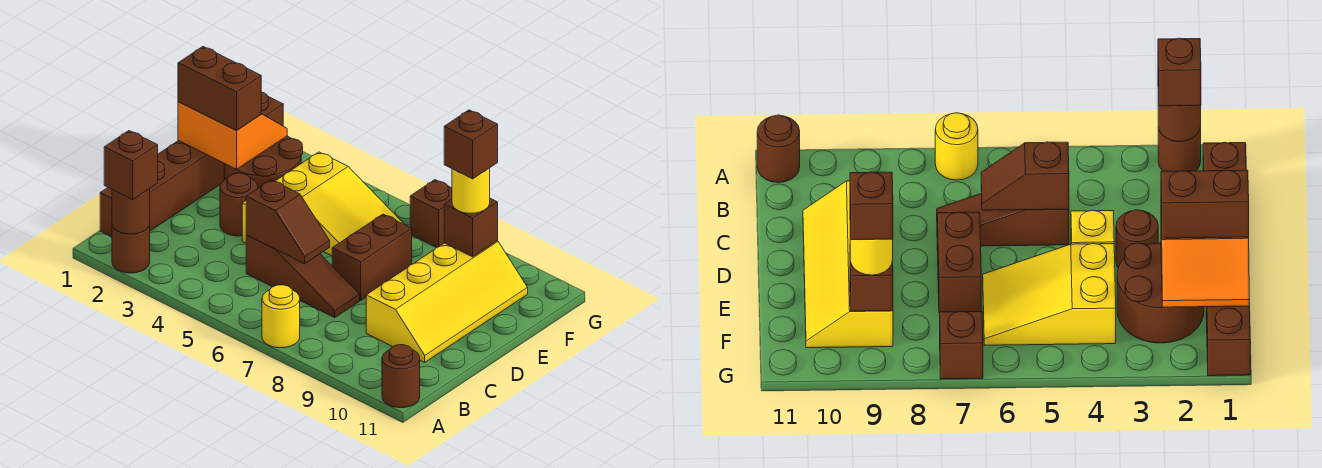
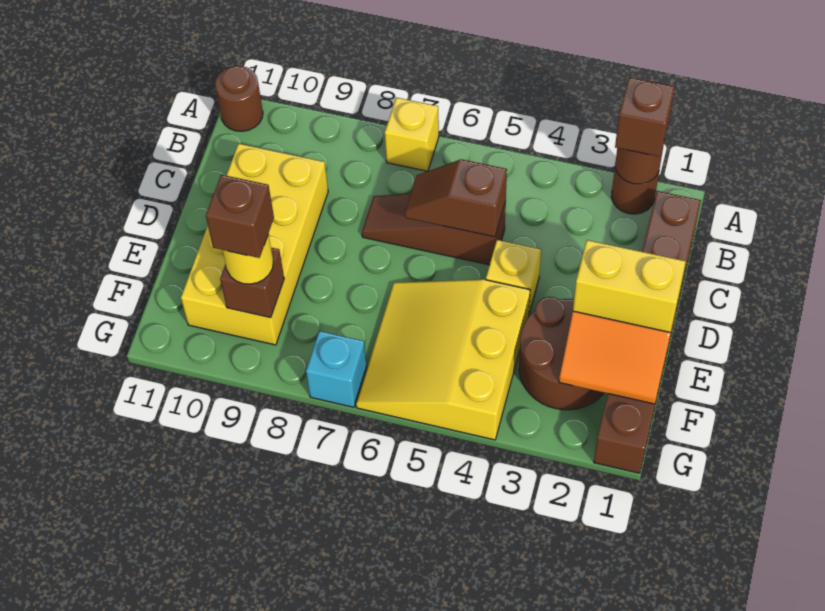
yellow round brick A7 level 1 -> yellow brick A7 level 1
yellow slope C9:F10 level 1 top 9 -> yellow brick C9:F10 level 1
brown round brick D3 level 1 -> none
brown brick D7:E7 level 1 -> none
brown brick E1:E2 level 3 -> yellow brick E1:E2 level 3
yellow slope E4:F6 level 1 top 4 -> yellow slope E4:G6 level 1 top 4
brown brick G7 level 1 -> cyan brick G7 level 1

